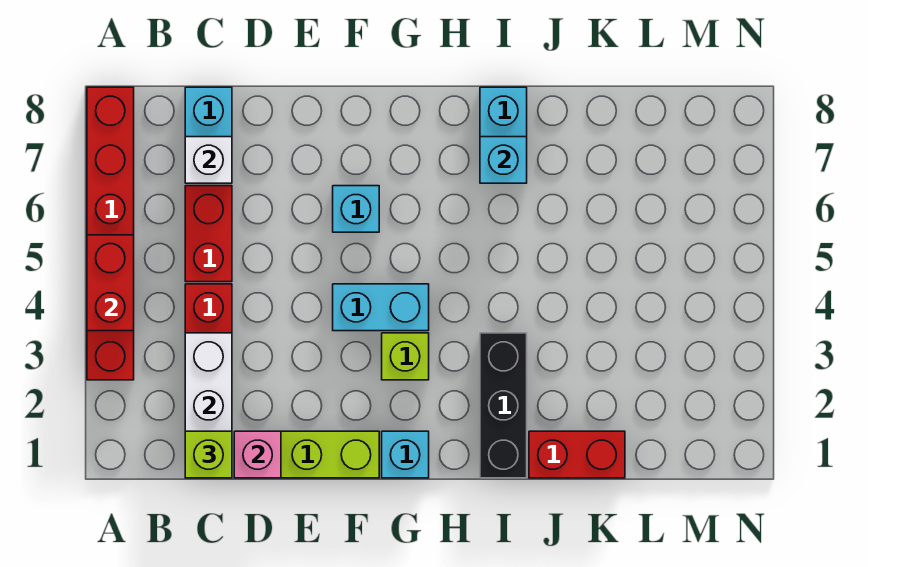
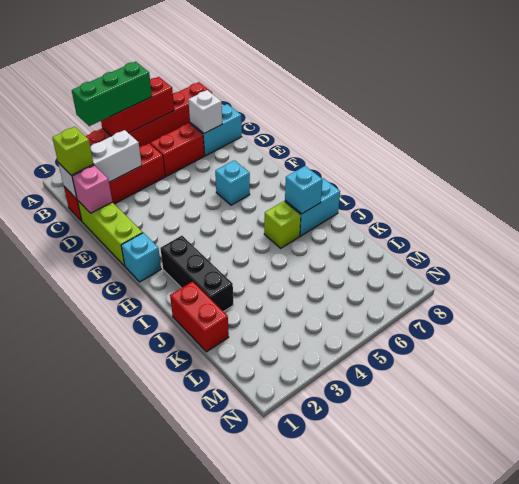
none -> green brick A3:A5 level 3
red brick A4:A5 level 2 -> red brick A4:A6 level 2
cyan brick F4:G4 level 1 -> none
lime brick G3 level 1 -> lime brick I6 level 1
black brick I1:I3 level 1 -> black brick H2:J2 level 1

